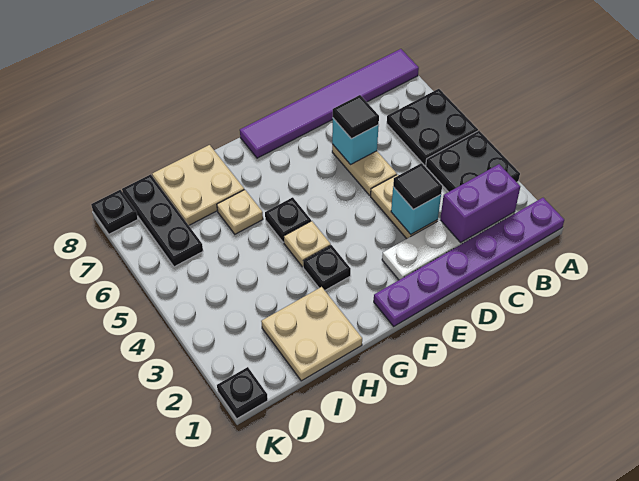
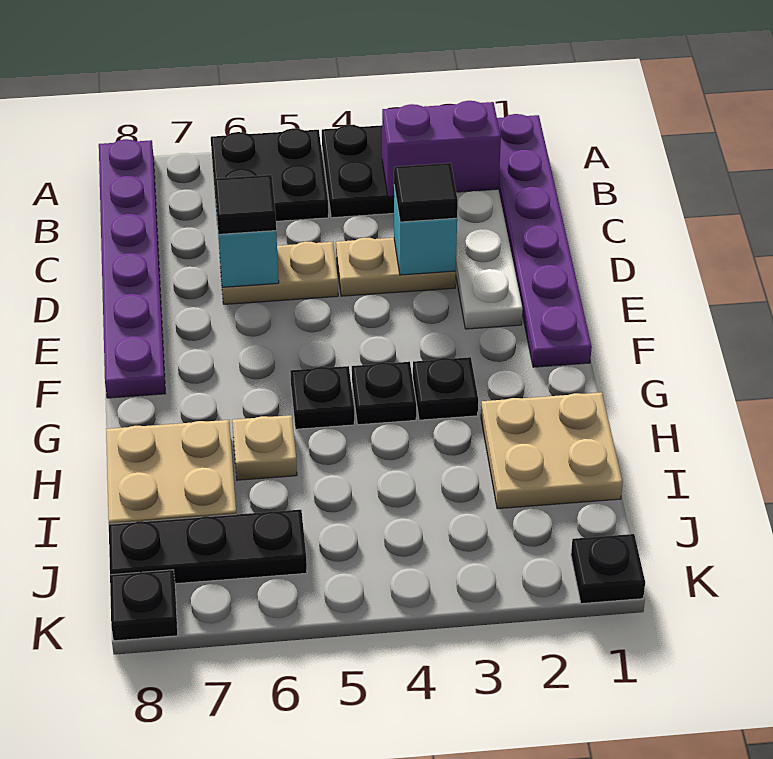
purple tile A8:F8 level 1 -> purple plate A8:F8 level 1
purple brick B2:C2 level 2 -> purple brick B2:B3 level 2
tan plate G4 level 1 -> black plate G4 level 1

